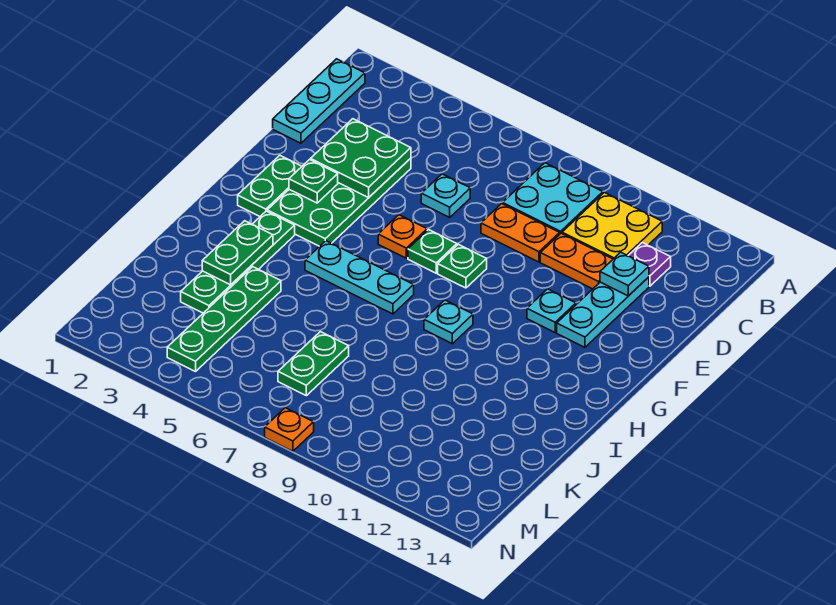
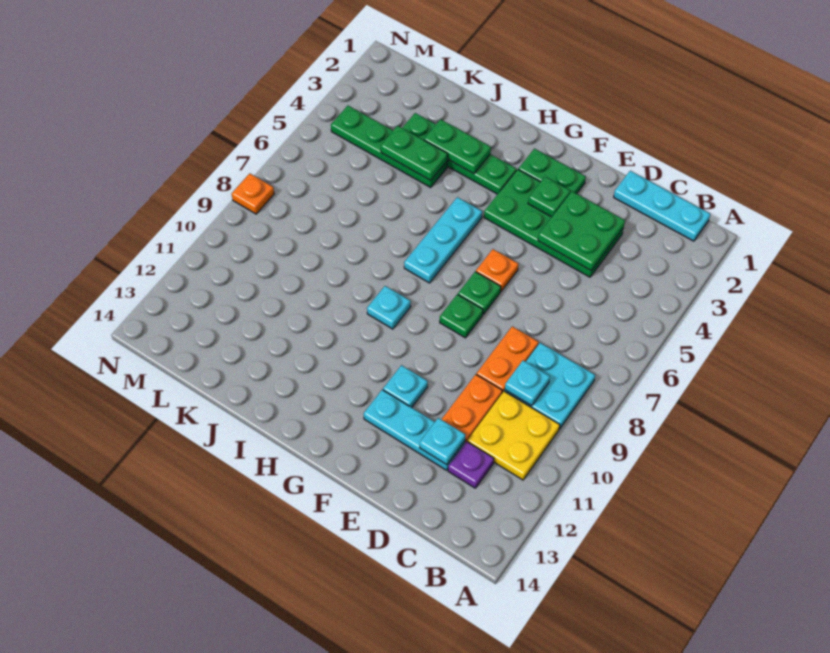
cyan plate D6 level 1 -> cyan plate C9 level 2
green plate K7:L7 level 1 -> green plate J4:K4 level 2

